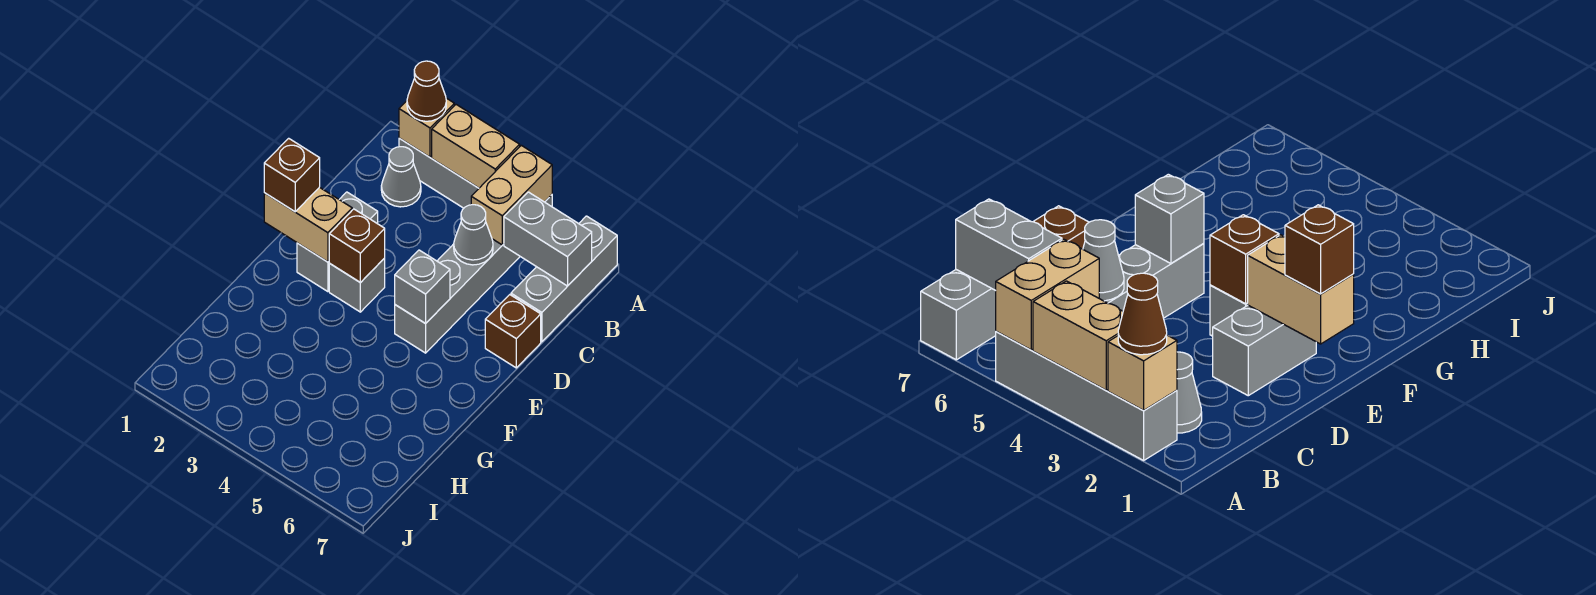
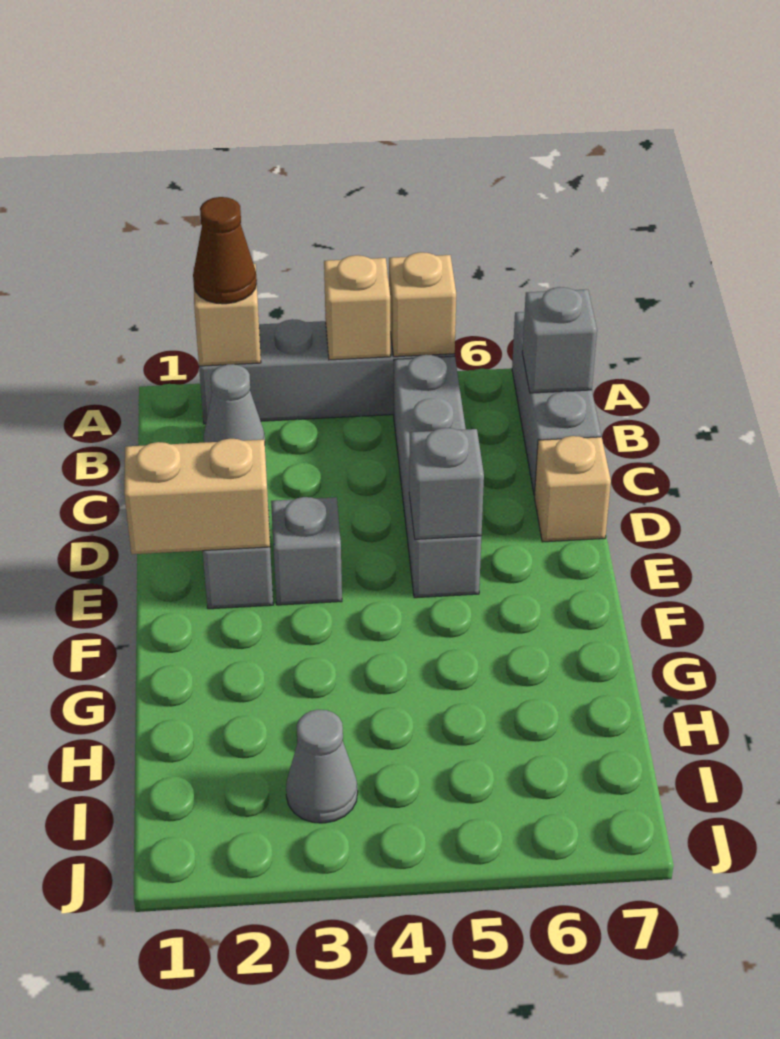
tan brick A3:A4 level 2 -> tan brick A4 level 2
tan brick A5:B5 level 2 -> tan brick A5 level 2
grey brick B6:B7 level 2 -> grey brick B7 level 2
grey cone C5 level 2 -> grey cone I3 level 1
brown brick D7 level 1 -> tan brick D7 level 1
brown brick E1 level 3 -> none
brown brick E3 level 2 -> none

